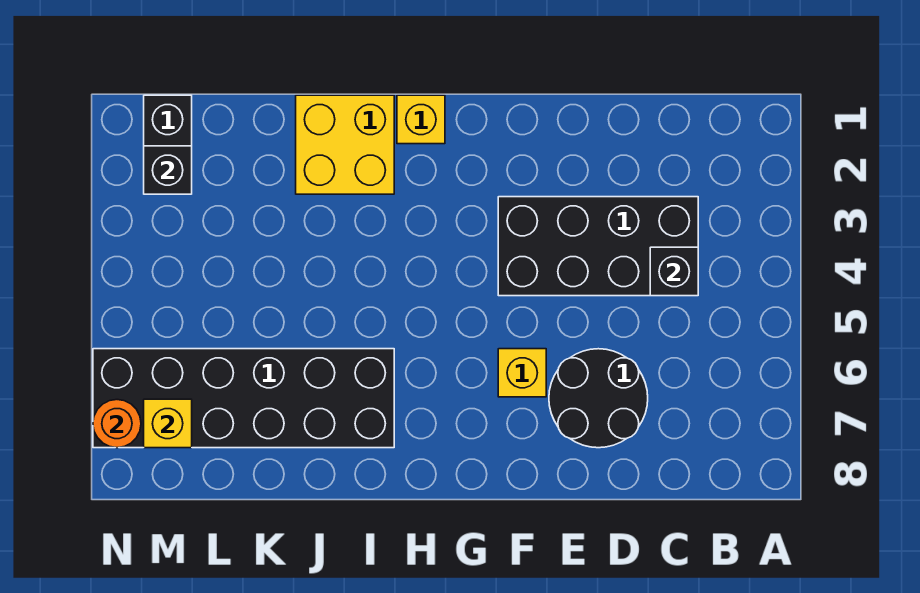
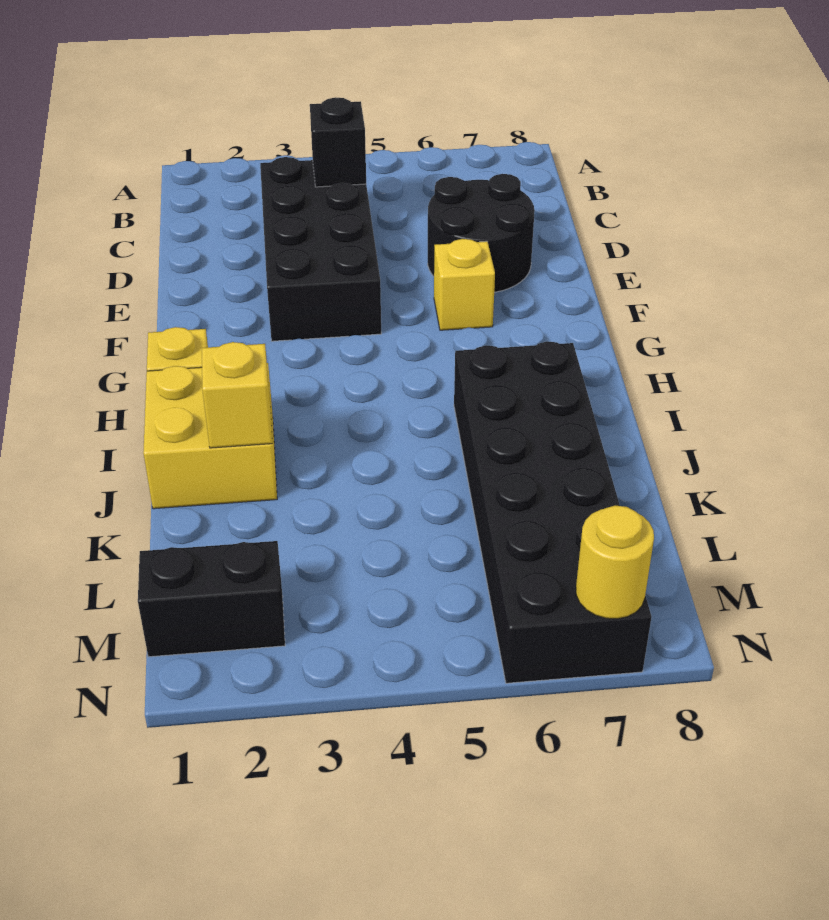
black brick M2 level 2 -> none
yellow brick M7 level 2 -> yellow brick J2 level 2
orange round brick N7 level 2 -> yellow round brick N7 level 2

